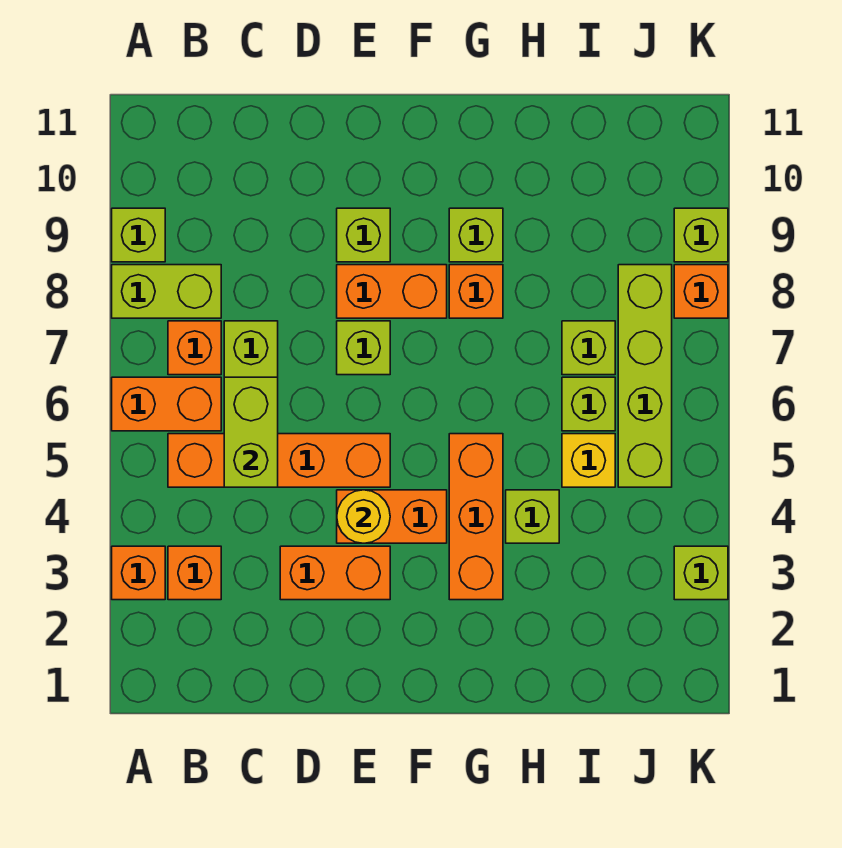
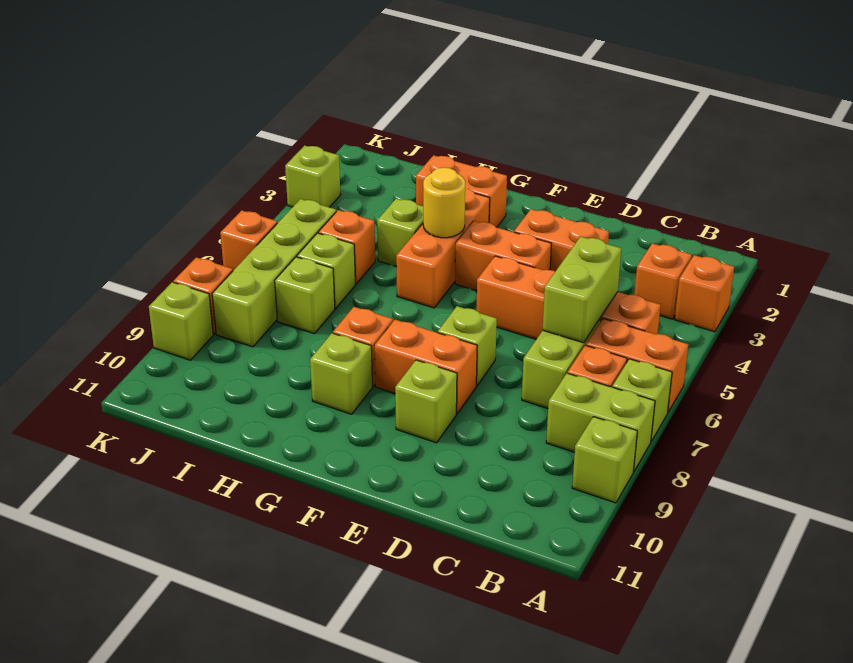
none -> lime brick A7 level 1
yellow round brick E4 level 2 -> yellow round brick G4 level 2
none -> orange brick G2:H2 level 1
yellow brick I5 level 1 -> orange brick I5 level 1
none -> orange brick K6 level 1

